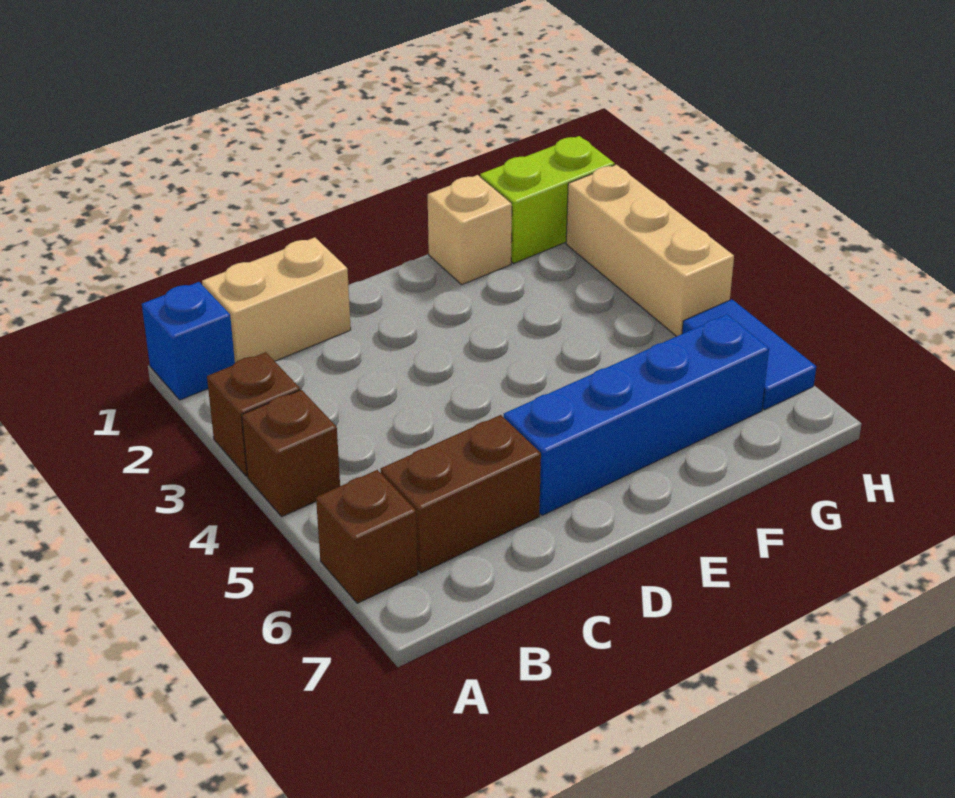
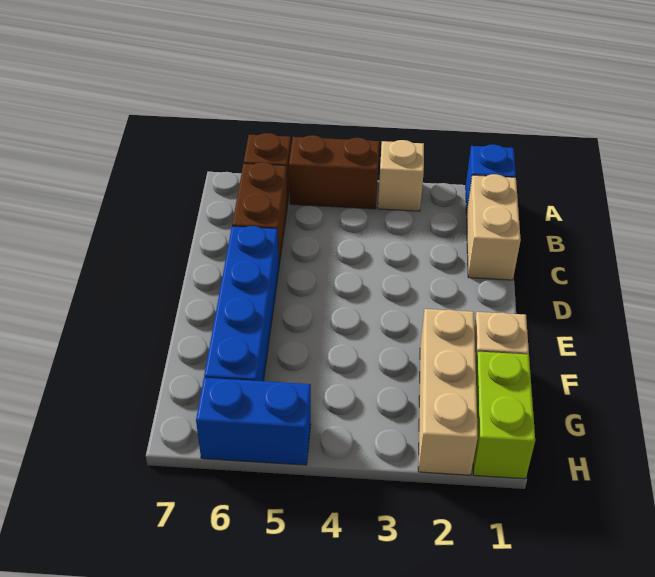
brown brick A3 level 1 -> tan brick A3 level 1
brown brick A4 level 1 -> brown brick A4:A5 level 1
tan brick H2:H4 level 1 -> tan brick F2:H2 level 1
blue tile H5:H6 level 1 -> blue brick H5:H6 level 1

